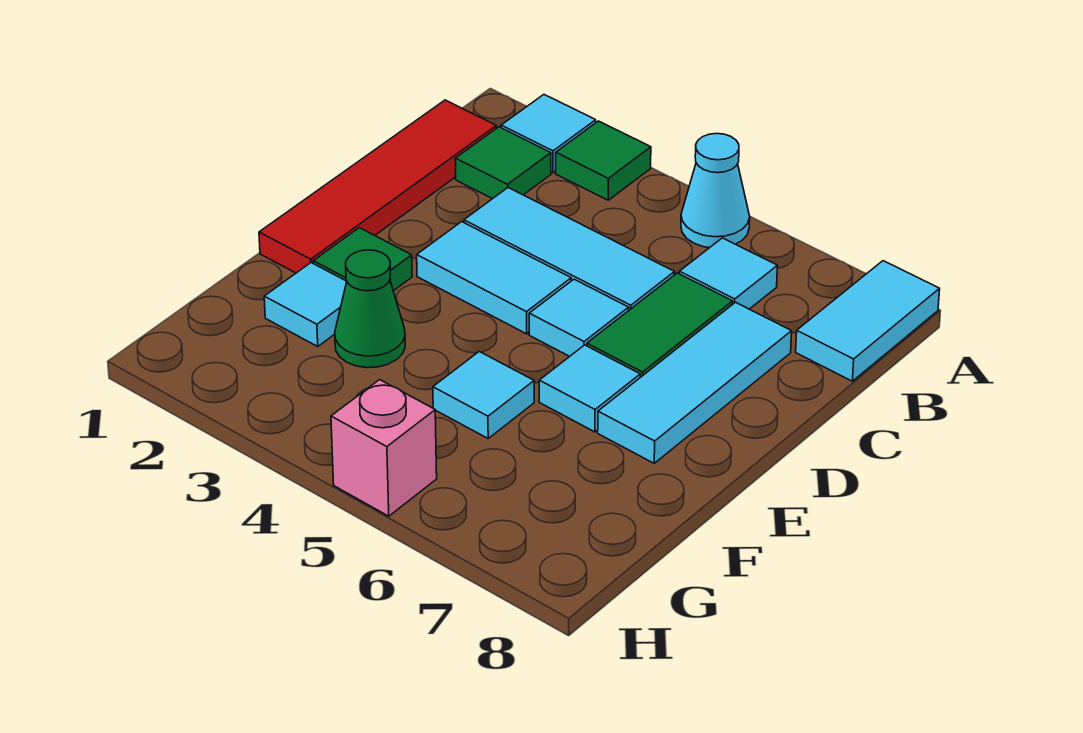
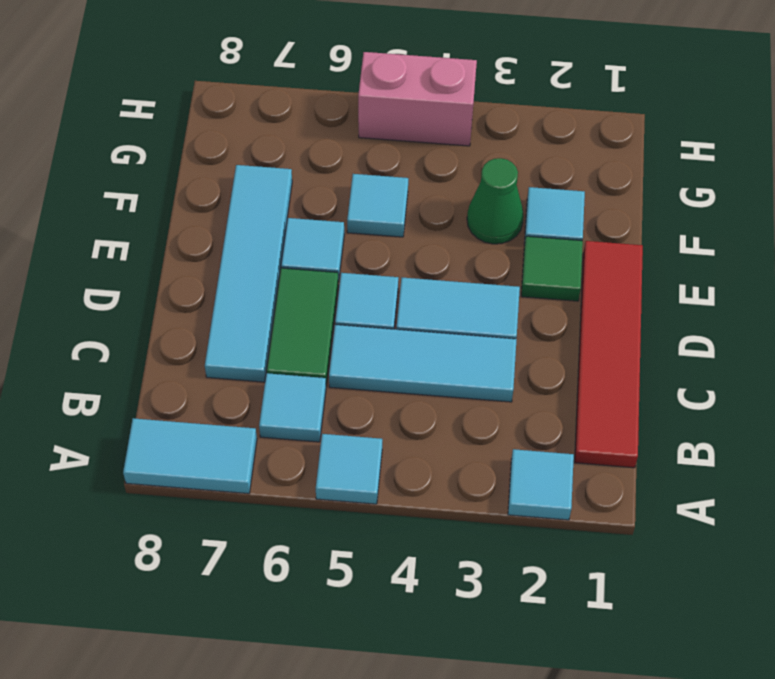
green tile A3 level 1 -> none
cyan cone A5 level 1 -> cyan tile A5 level 1
cyan tile A8:B8 level 1 -> cyan tile A7:A8 level 1
green tile B2 level 1 -> none
cyan tile C7:E7 level 1 -> cyan tile C7:F7 level 1
pink brick H5 level 1 -> pink brick H4:H5 level 1

